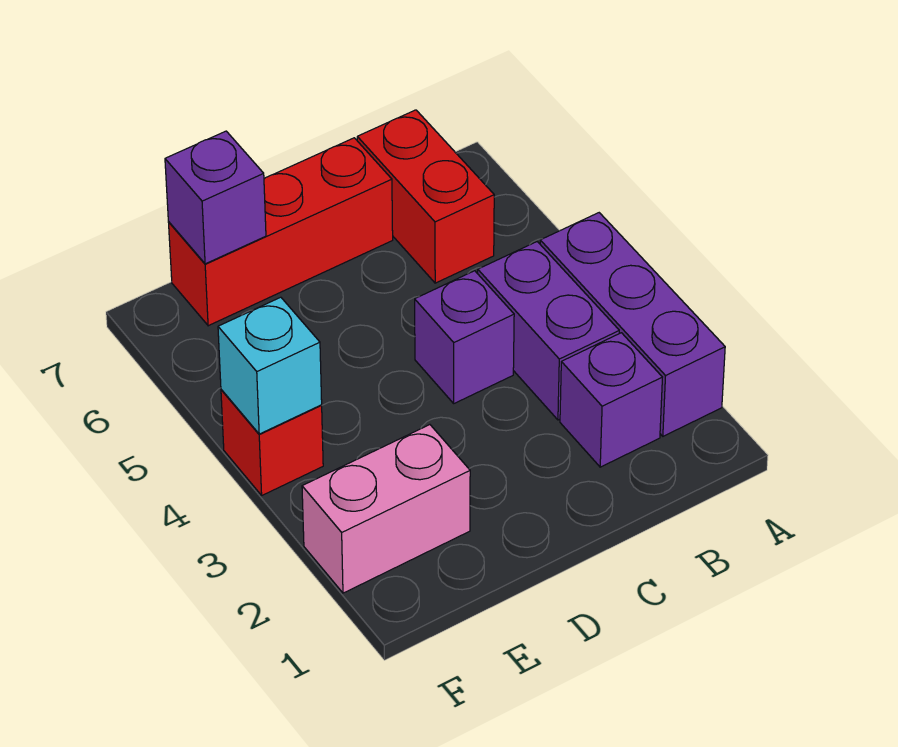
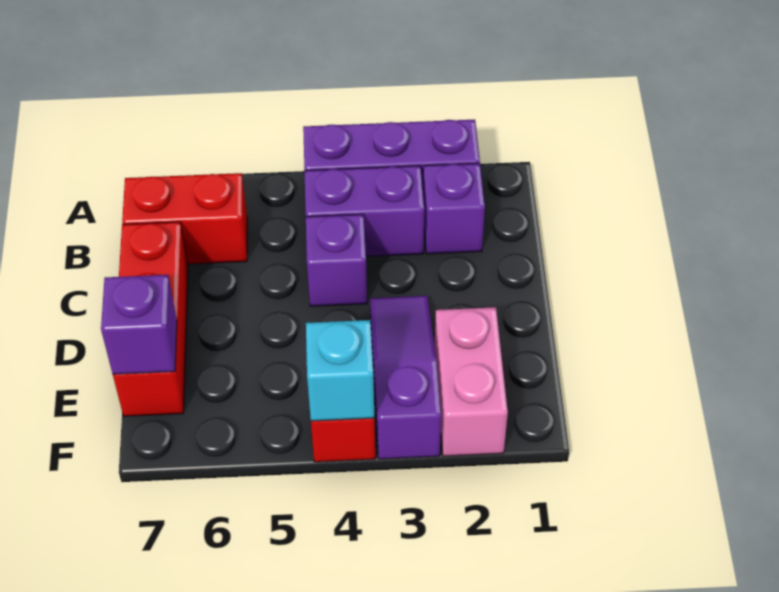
none -> purple slope D3:F3 level 1 top F

